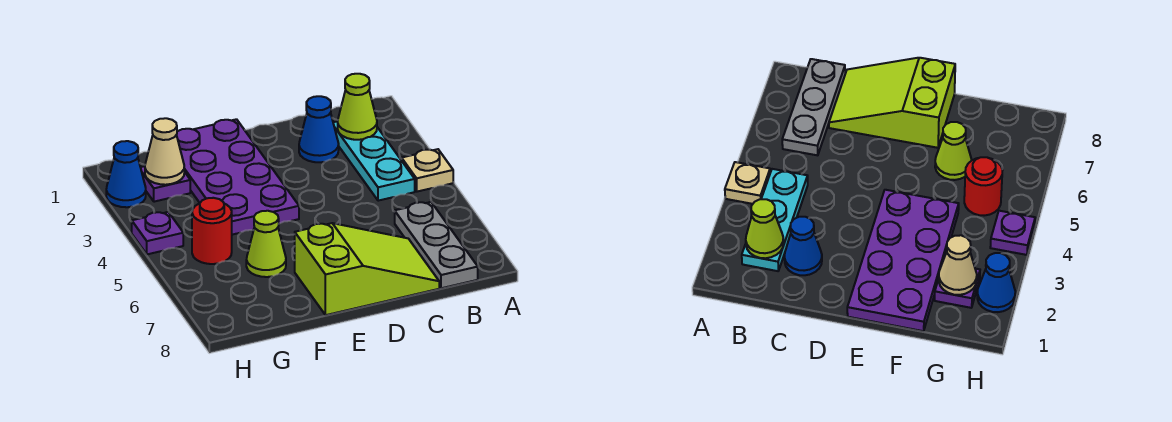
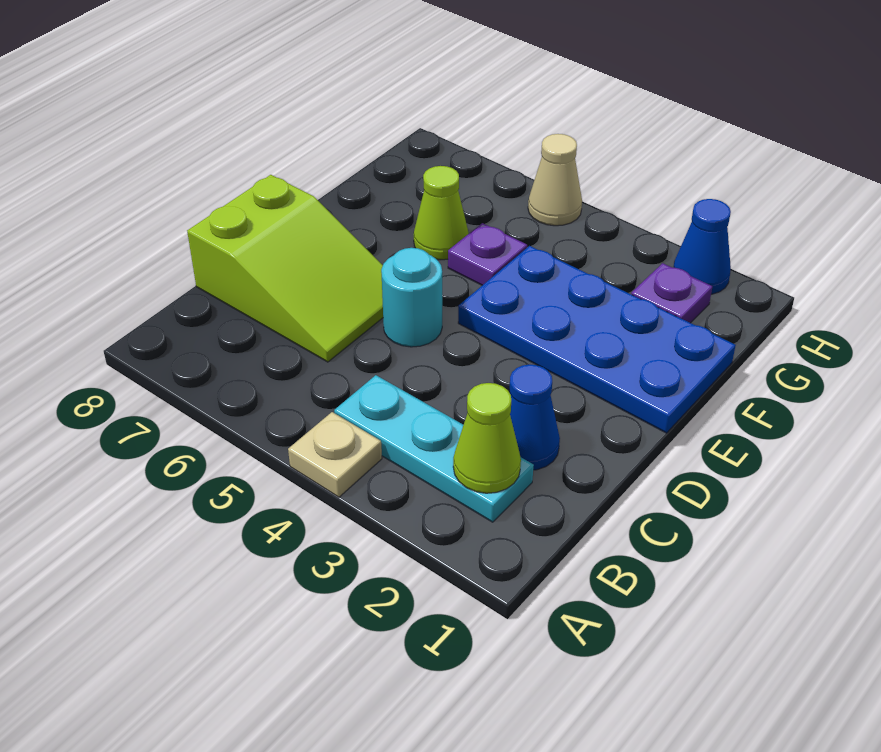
grey plate B6:B8 level 1 -> none
lime slope C7:E8 level 1 top E -> lime slope C6:D8 level 1 top 8
none -> cyan round brick D5 level 1
purple plate E1:F4 level 1 -> blue plate E1:F4 level 1
tan cone G2 level 2 -> tan cone H5 level 1
red round brick G5 level 1 -> none
purple plate H4 level 1 -> purple plate F5 level 1

